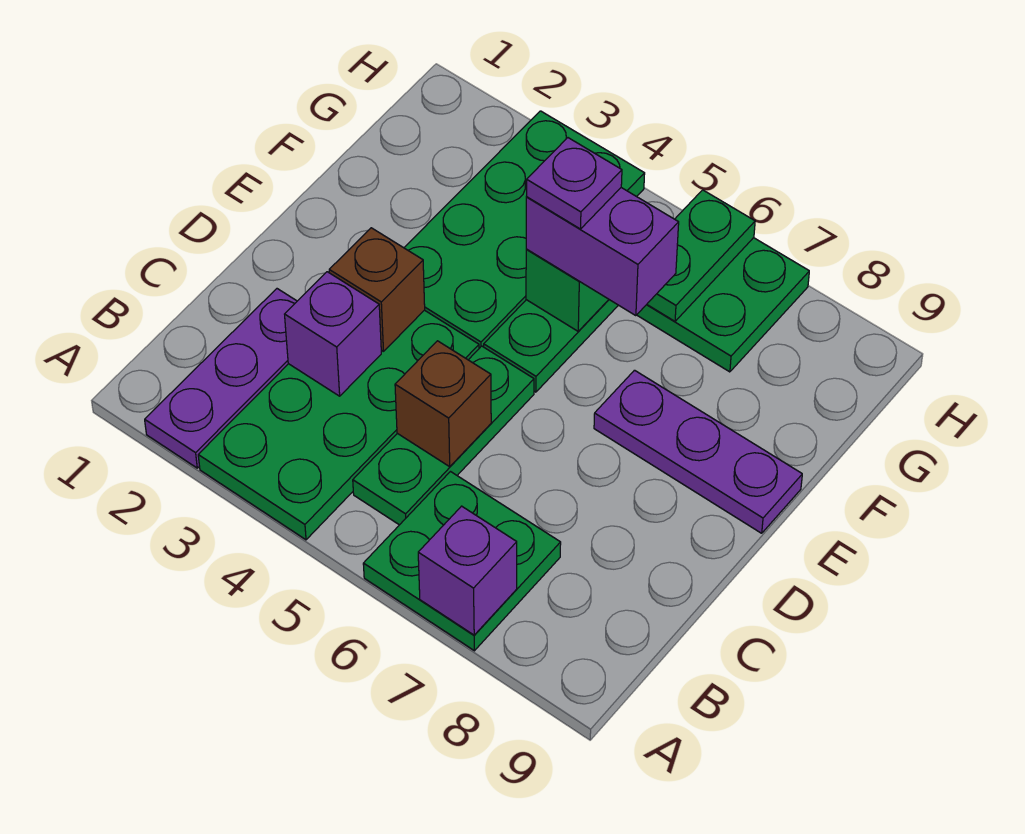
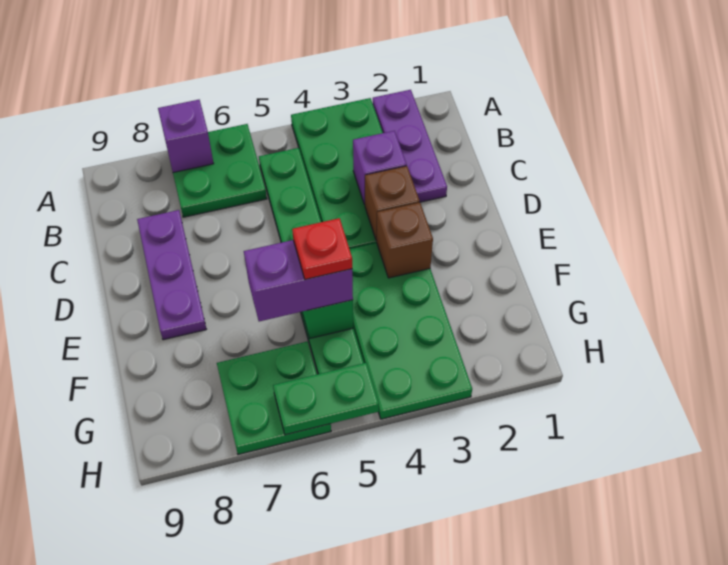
brown brick C5 level 2 -> brown brick E3 level 2
purple plate E7:E9 level 1 -> purple plate C8:E8 level 1
purple plate F5 level 4 -> red plate F5 level 4
green plate G6:H6 level 2 -> green plate H5:H6 level 2

